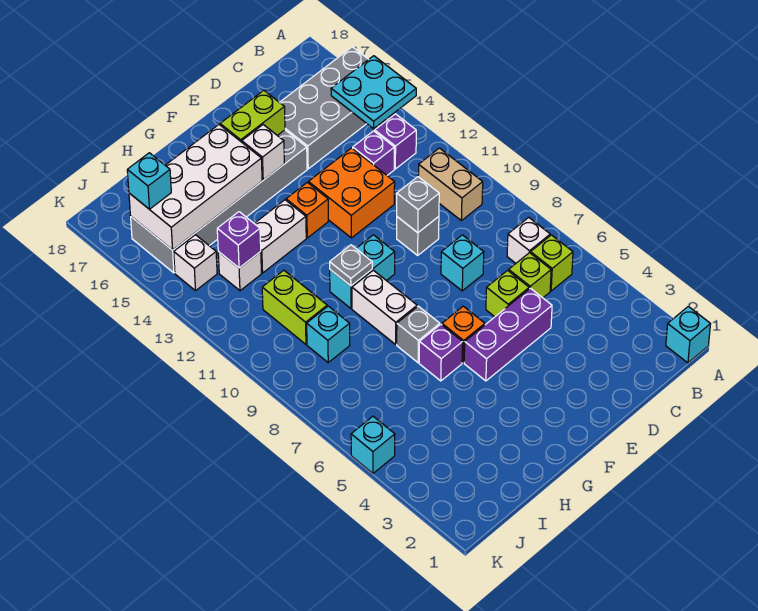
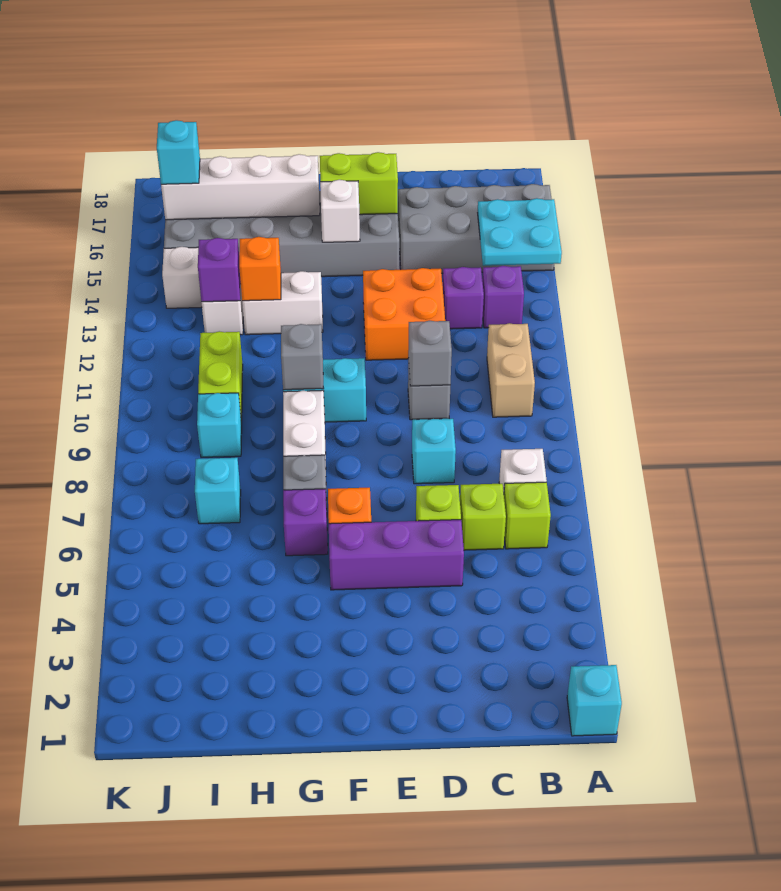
orange brick F13 level 1 -> orange brick H13 level 2
grey plate G10 level 2 -> grey brick G10 level 2
white brick G15:J16 level 2 -> white brick G16:J16 level 2
cyan brick K5 level 1 -> cyan brick I7 level 1

